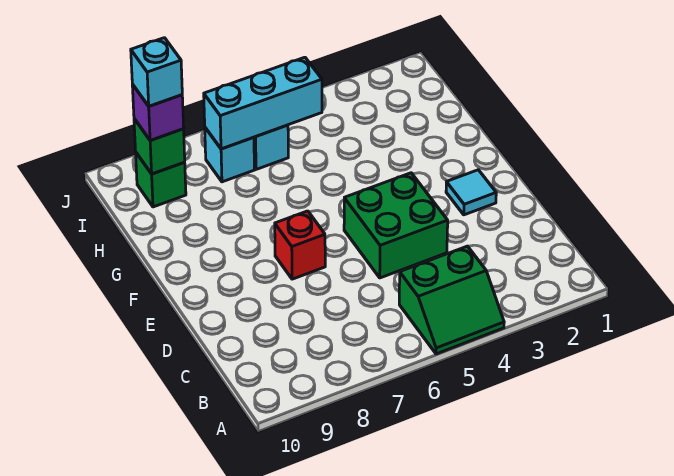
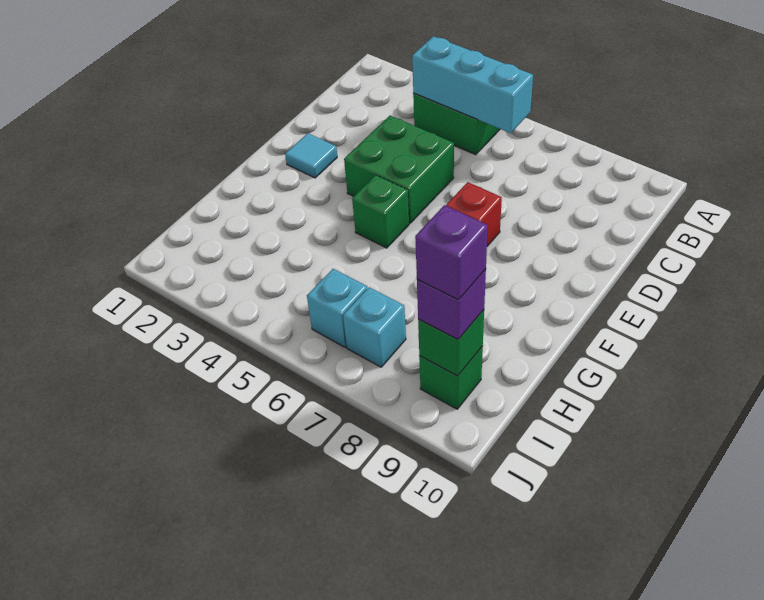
none -> green brick F5 level 1
cyan brick I5:I7 level 2 -> cyan brick B4:B6 level 2
cyan brick I9 level 4 -> purple brick I9 level 4

